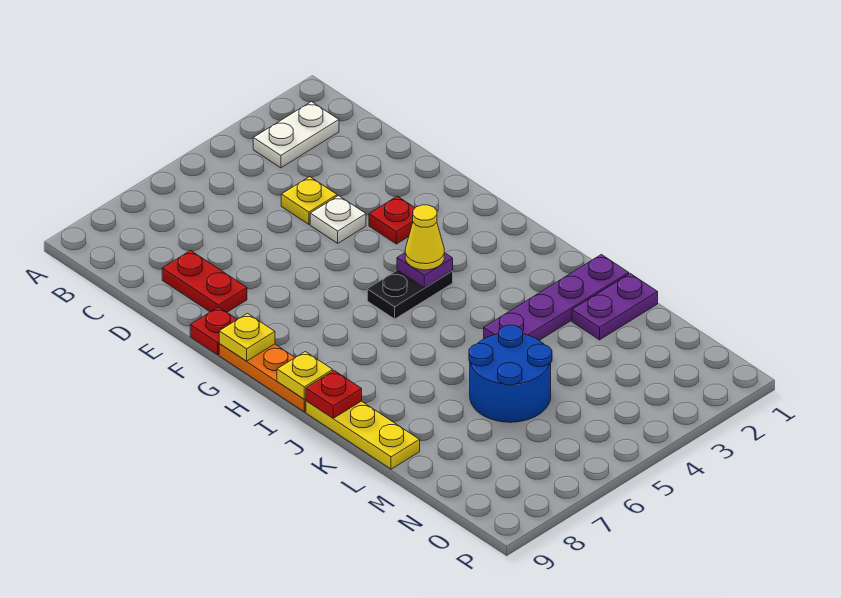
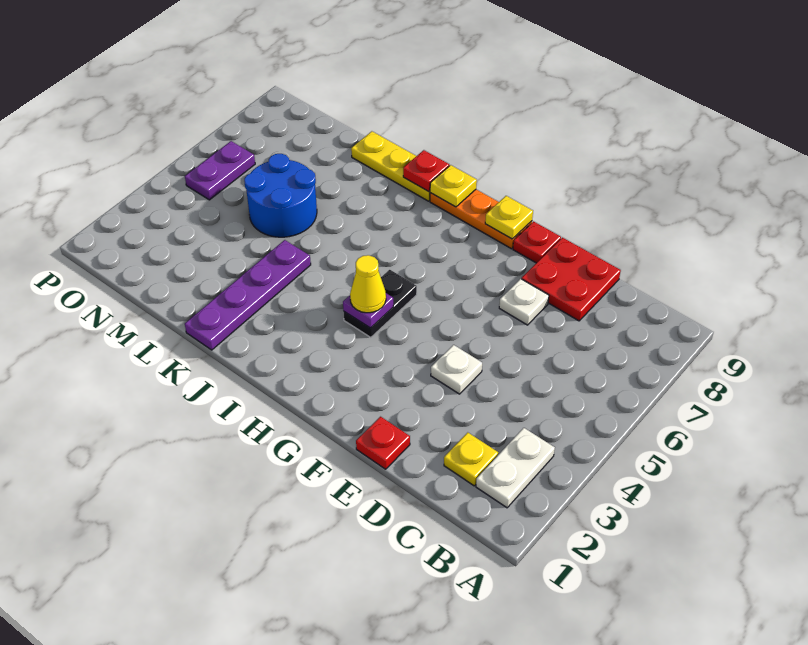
yellow plate D4 level 1 -> yellow plate C2 level 1
red plate D8:E8 level 1 -> red plate D8:E9 level 1
none -> white plate E7 level 1
red plate F3 level 1 -> red plate E1 level 1
purple plate L1:L2 level 1 -> purple plate O5:O6 level 1

